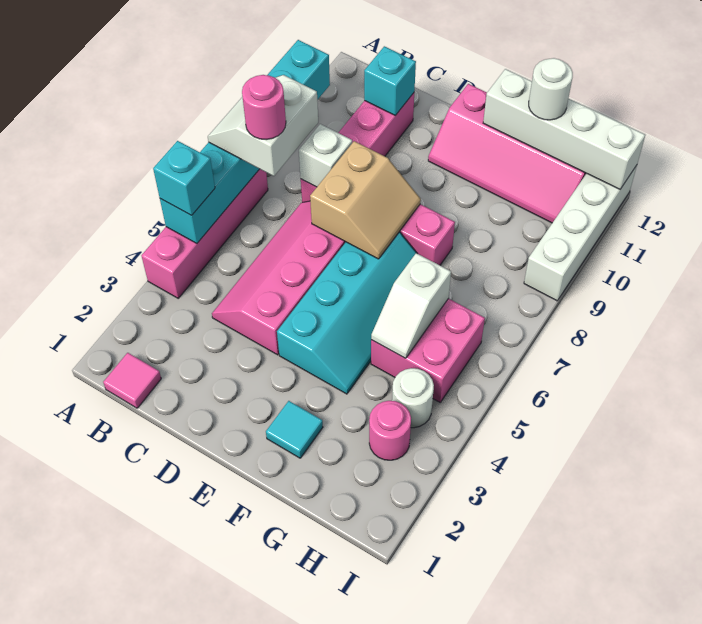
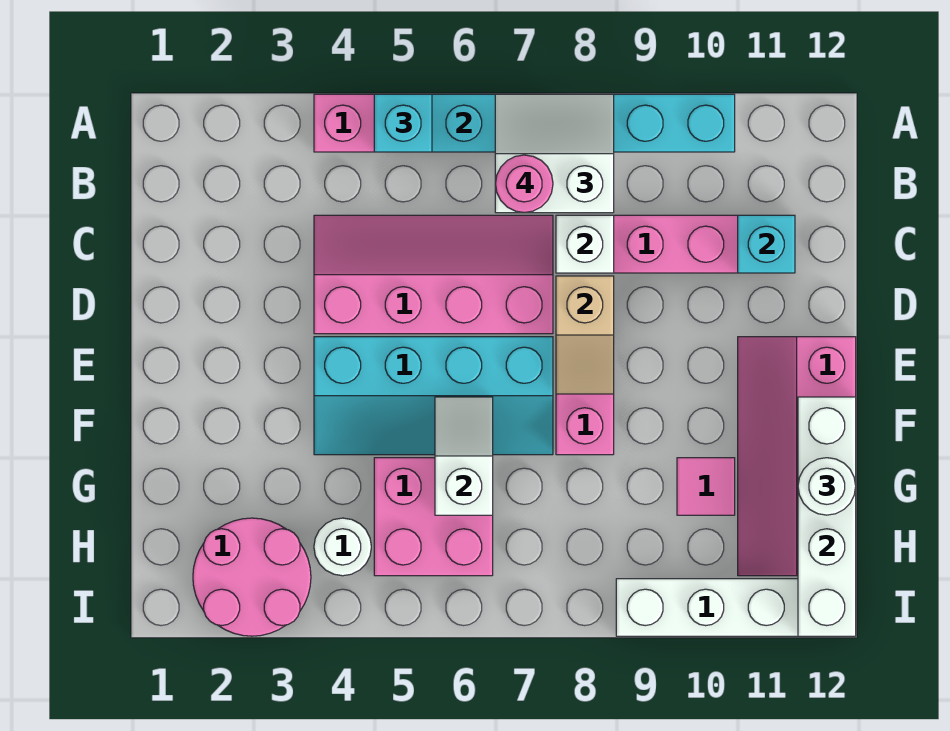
pink tile B1 level 1 -> pink tile G10 level 1
tan slope D7:E8 level 2 top D -> tan slope D8:E8 level 2 top D
cyan tile F2 level 1 -> none
white slope G5:G6 level 2 top 6 -> white slope F6:G6 level 2 top G
pink round brick H3 level 1 -> pink round brick H2:I3 level 1

